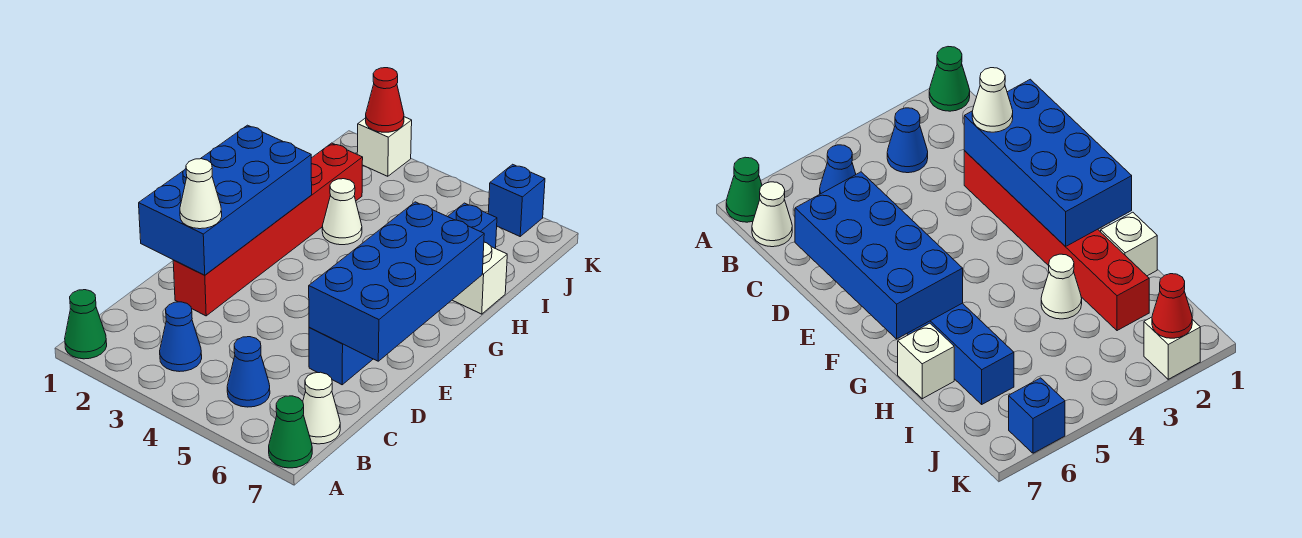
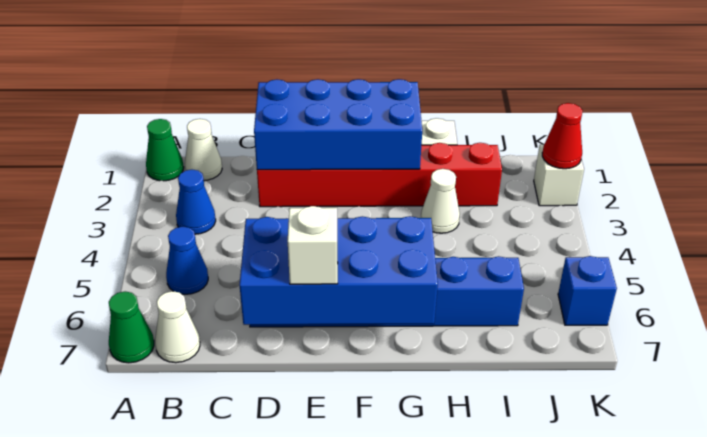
white cone D2 level 3 -> white cone B1 level 1
white brick H7 level 1 -> white brick E7 level 3

